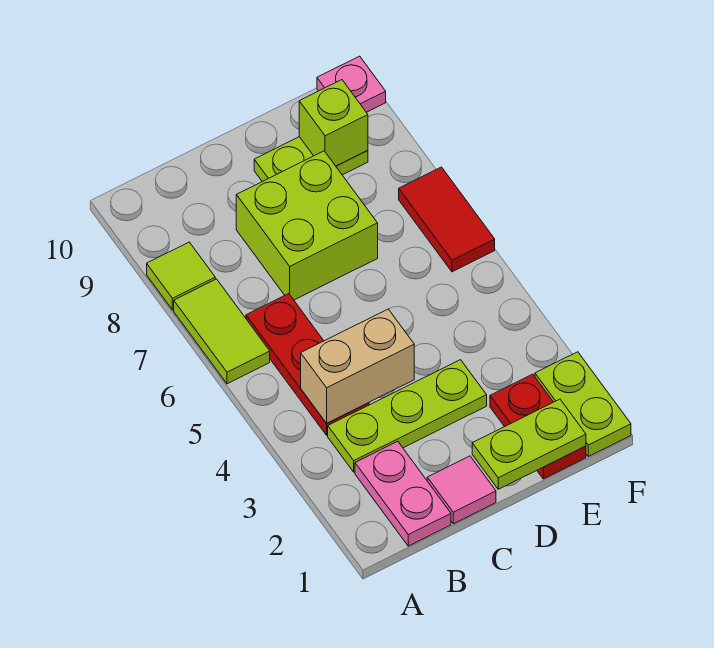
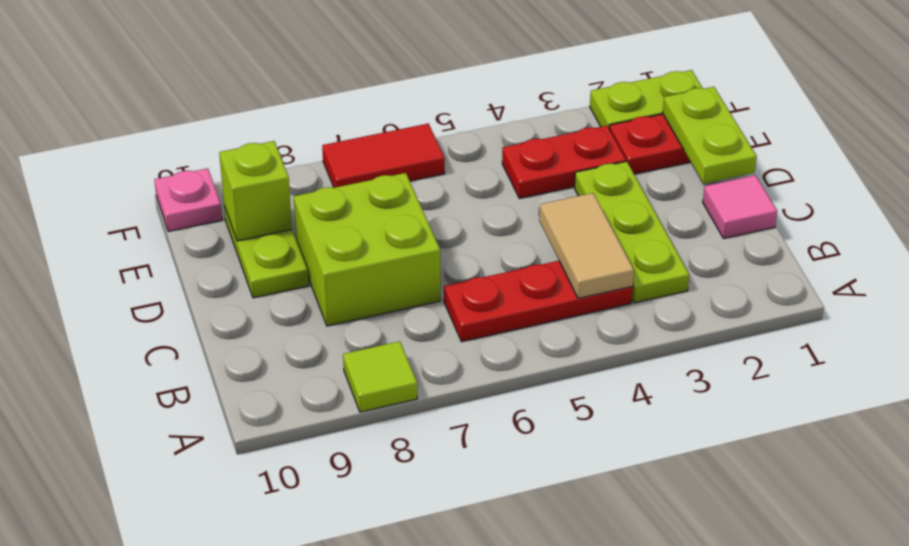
lime tile A6:A7 level 1 -> none
pink plate B1:B2 level 1 -> none
tan brick B4:C4 level 2 -> tan tile B4:C4 level 2
none -> red plate E3:E4 level 1

